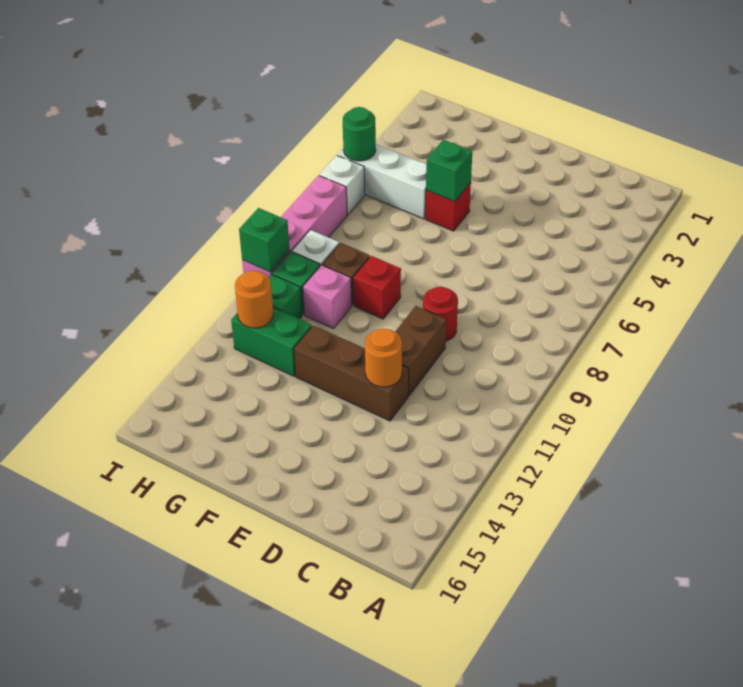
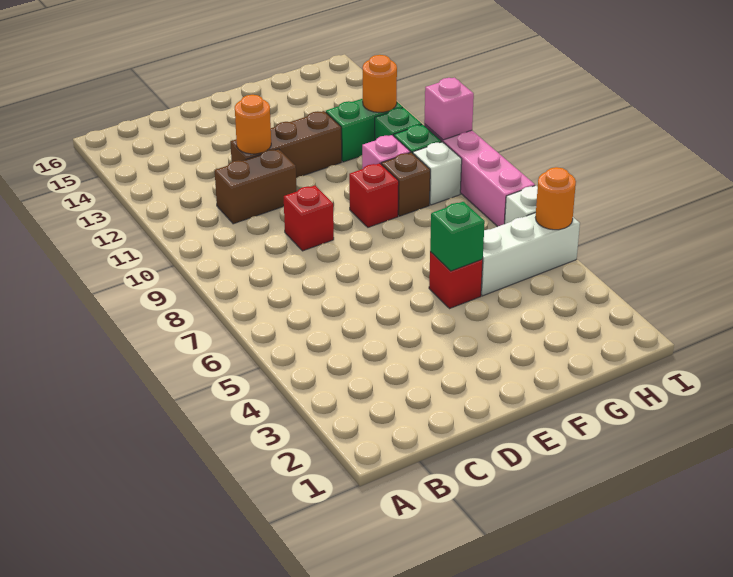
red round brick D9 level 1 -> red brick D9 level 1
brown brick D10:D11 level 1 -> brown brick C11:D11 level 1
green round brick I5 level 2 -> orange round brick I5 level 2
green brick I10 level 2 -> pink brick I10 level 2

